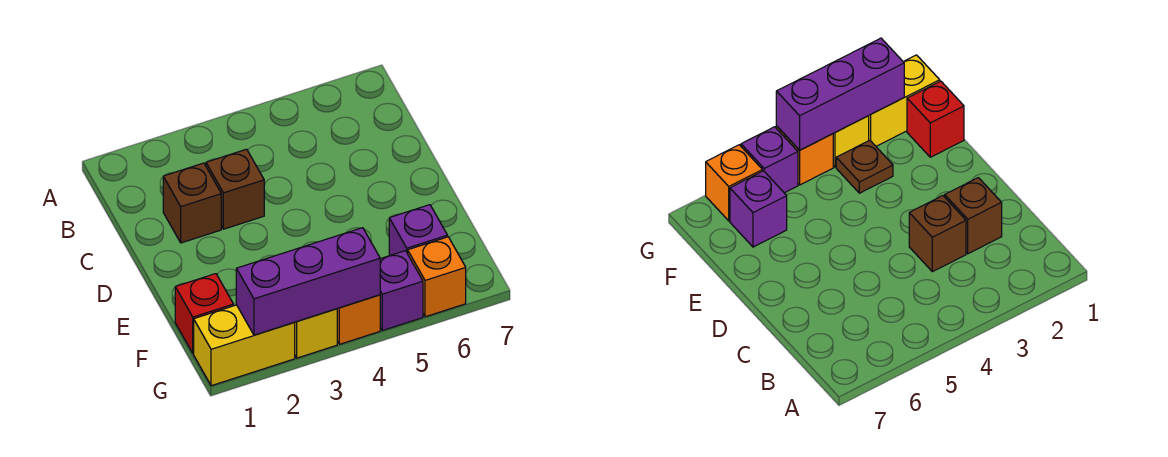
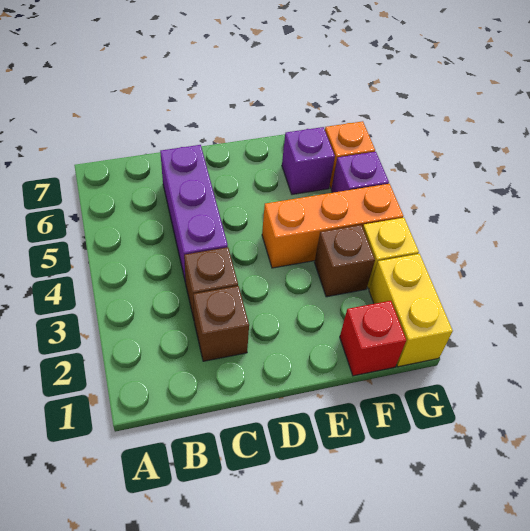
brown plate F3 level 1 -> brown brick F3 level 1
purple brick G2:G4 level 2 -> purple brick C4:C6 level 1
orange brick G4 level 1 -> orange brick E4:G4 level 1

